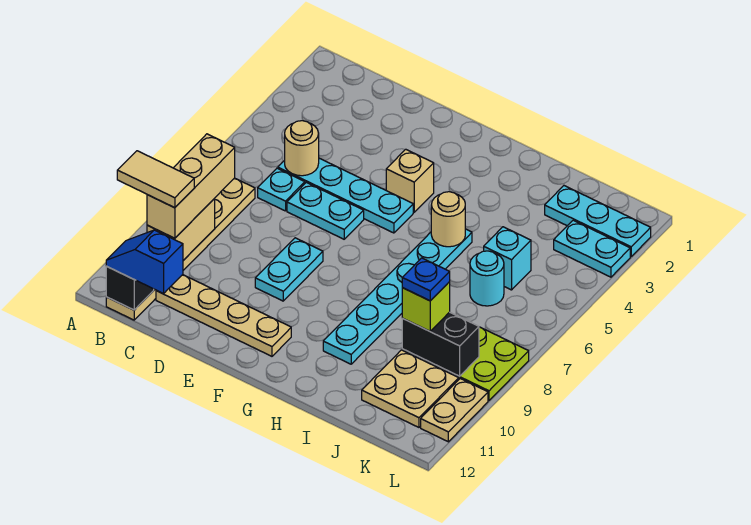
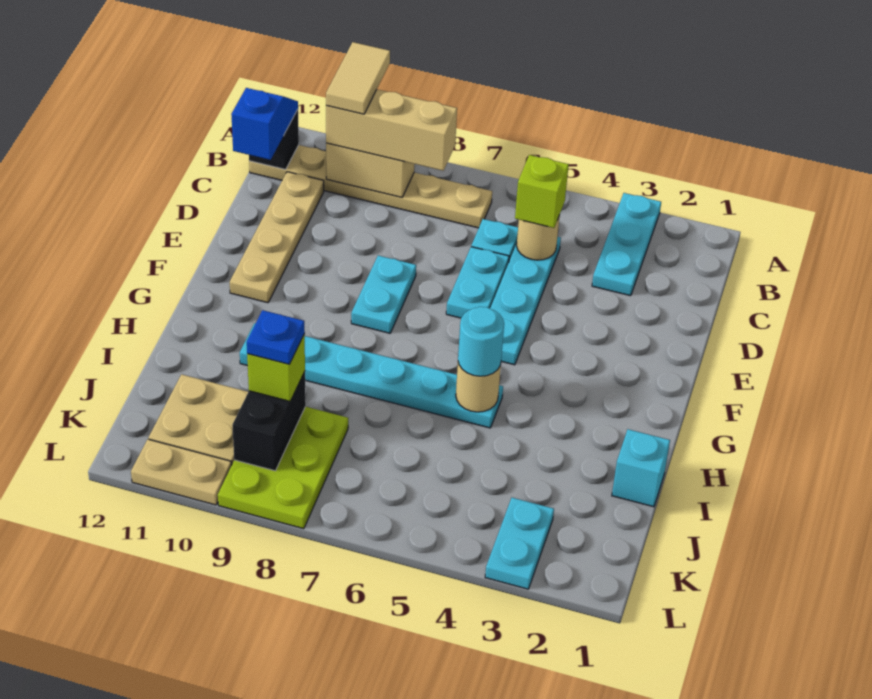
none -> lime brick C5 level 3
cyan plate E8:E9 level 1 -> cyan plate E8:F8 level 1
tan brick F4 level 1 -> none
cyan plate J2:L2 level 1 -> cyan plate A3:C3 level 1
cyan brick J5 level 1 -> cyan brick I1 level 1
cyan round brick J6 level 1 -> cyan round brick H5 level 3

